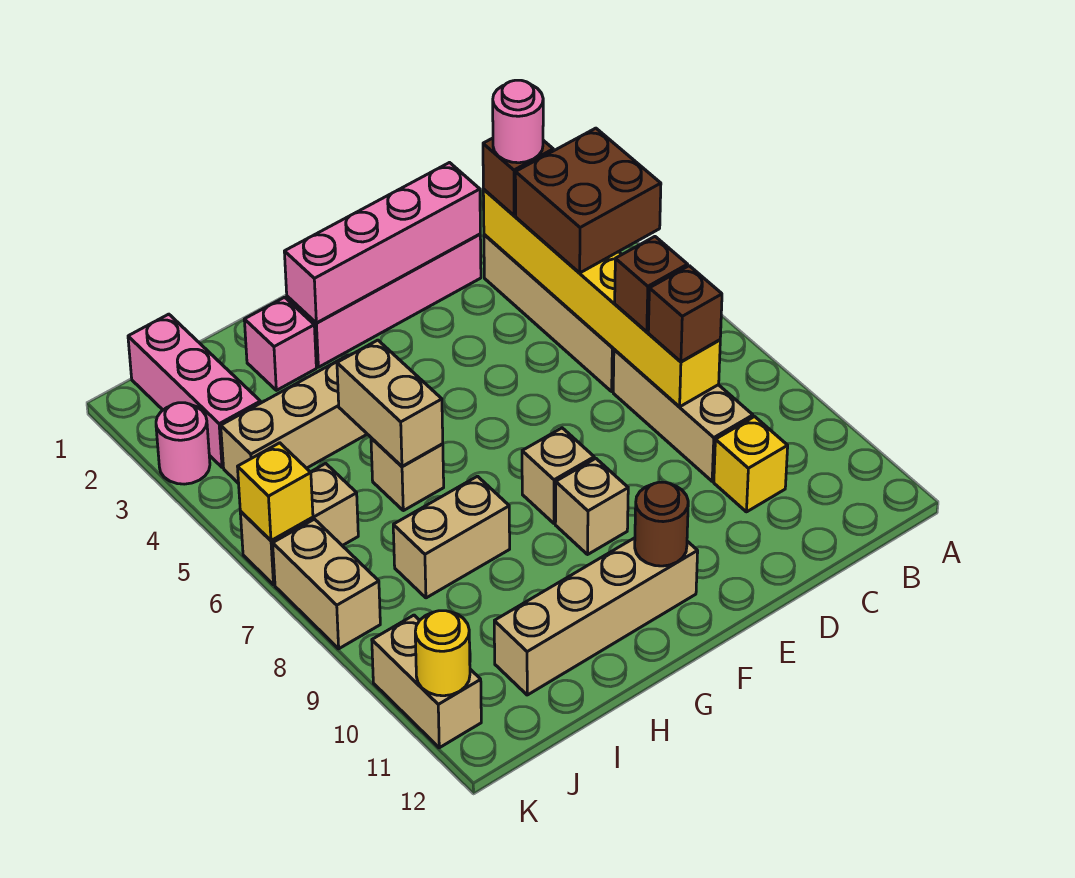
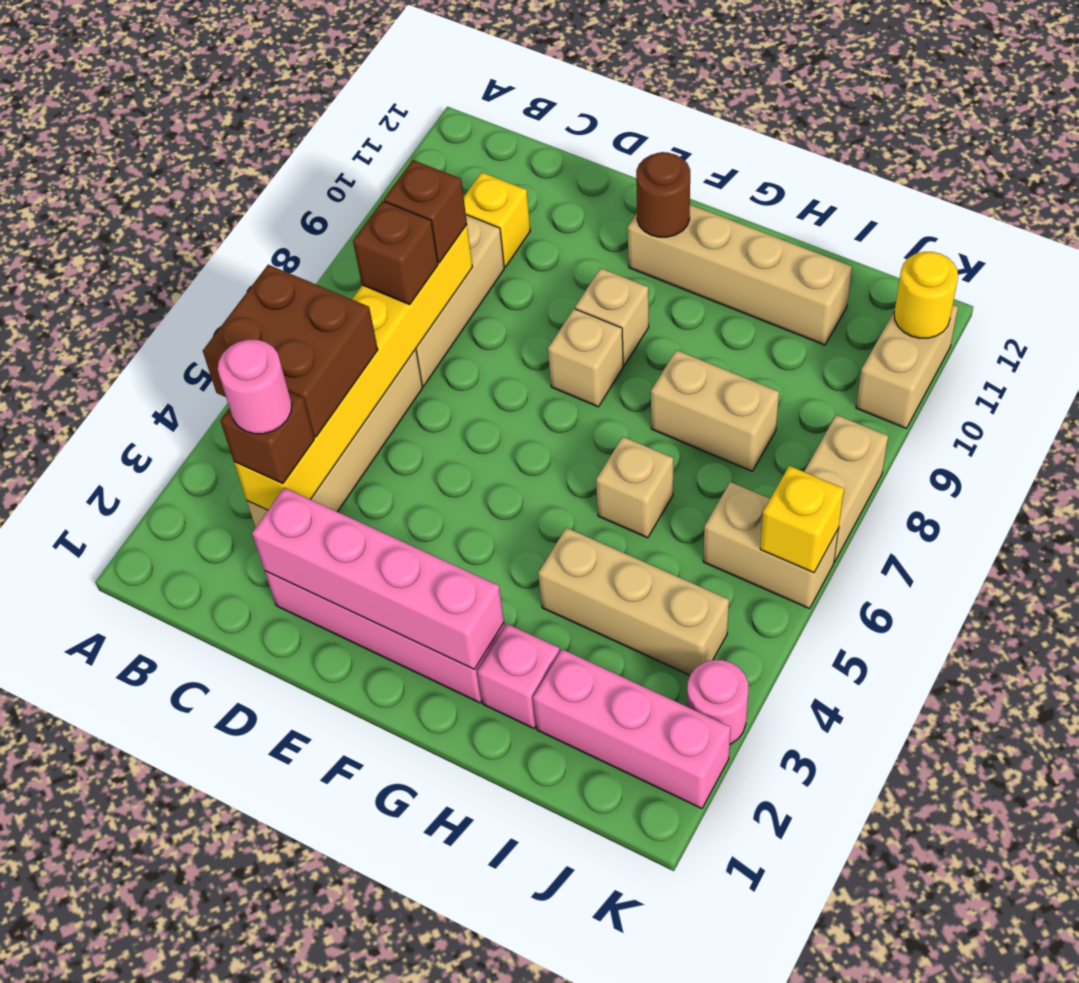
tan brick H5:H6 level 2 -> none
pink brick J1:J3 level 1 -> pink brick I2:K2 level 1

